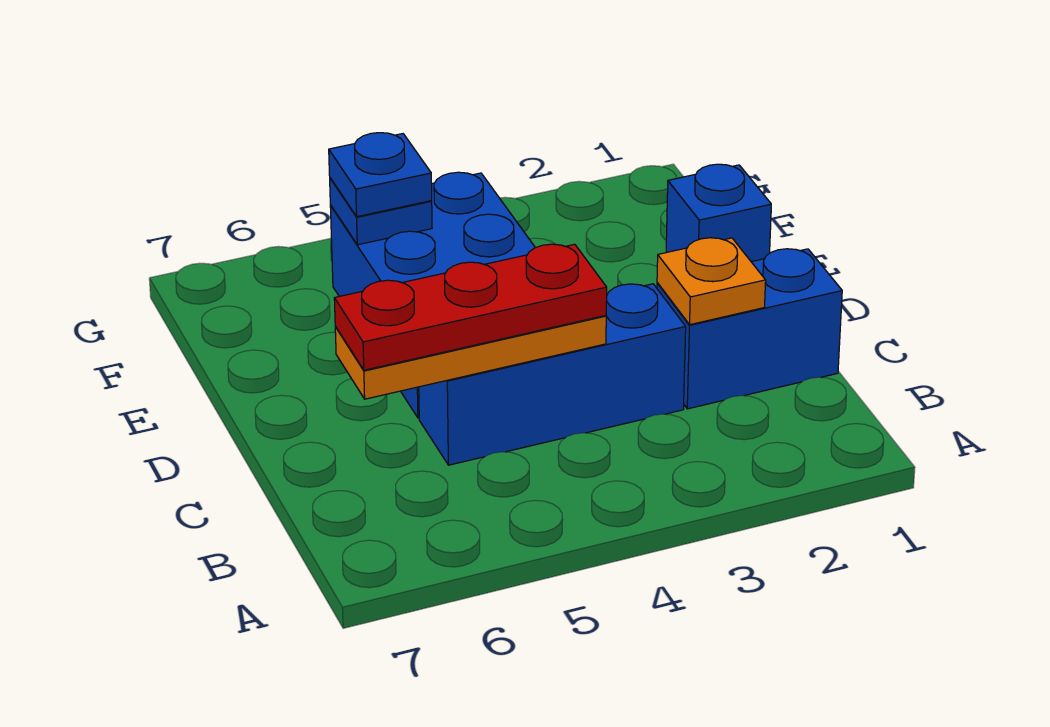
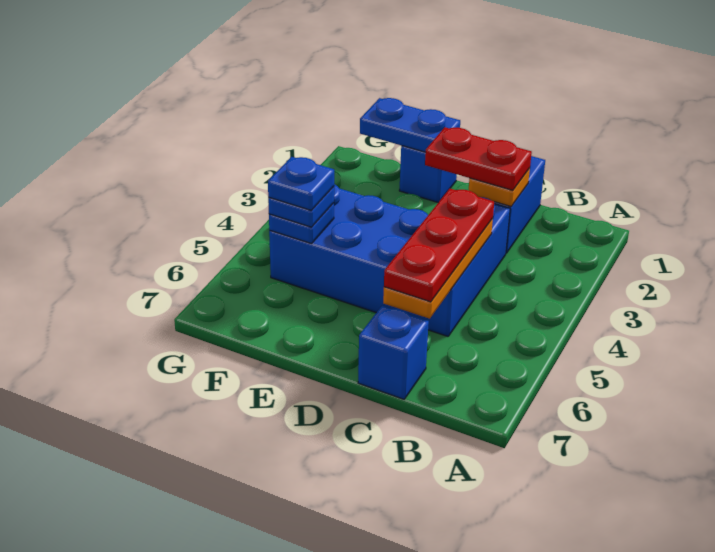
none -> red plate C2:D2 level 3
none -> blue brick C7 level 1
none -> blue plate E1:F1 level 2
none -> blue plate F5 level 4

